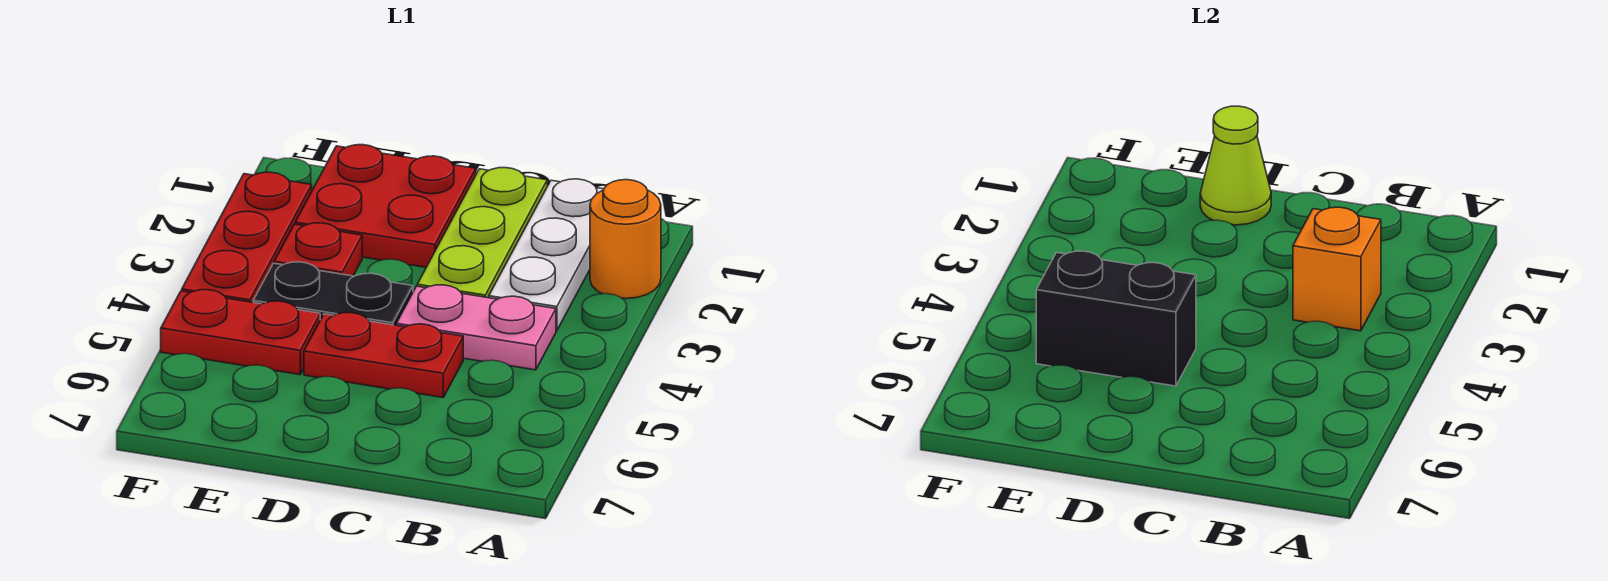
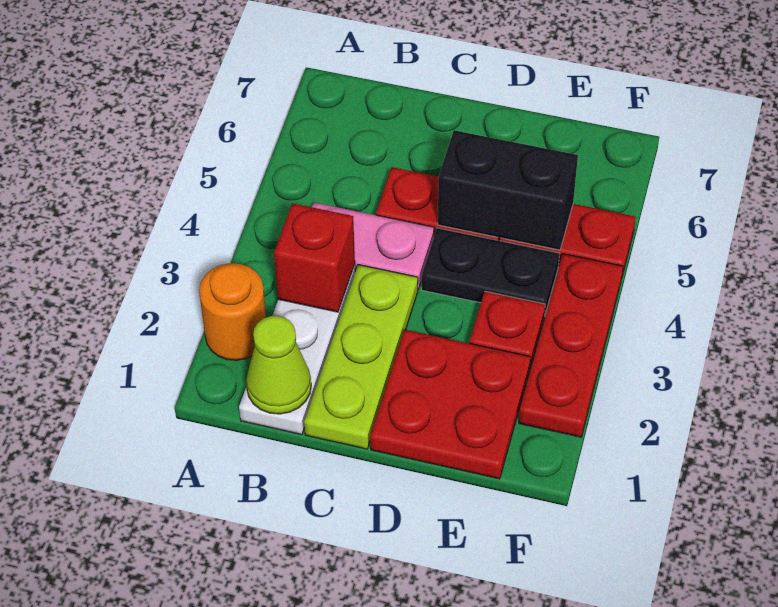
orange brick B3 level 2 -> red brick B3 level 2
lime cone D1 level 2 -> lime cone B1 level 2

